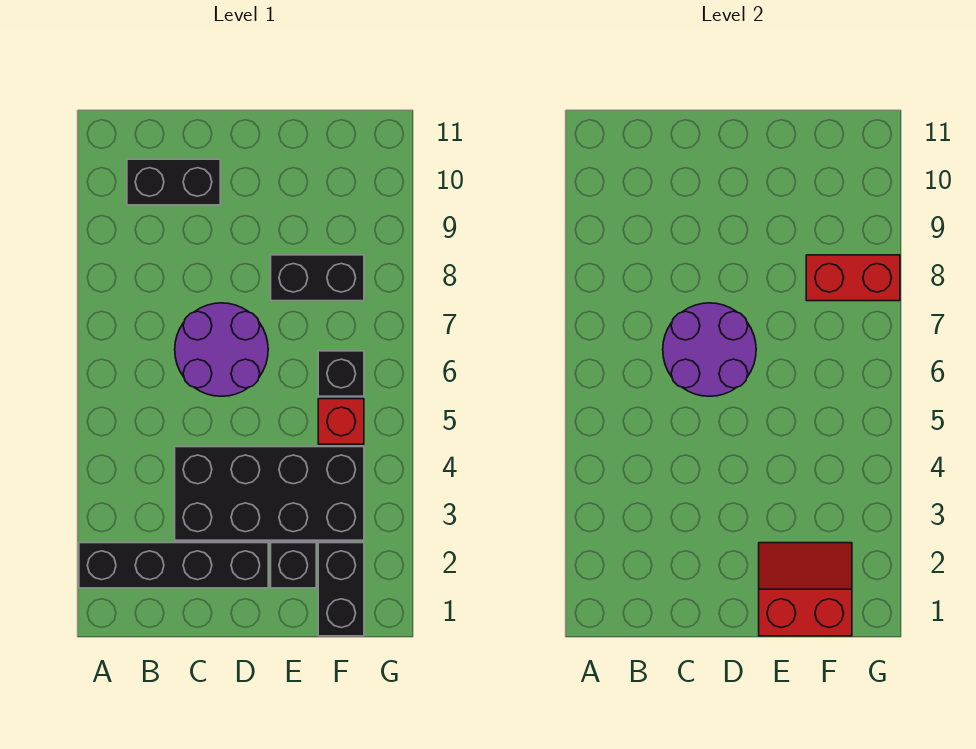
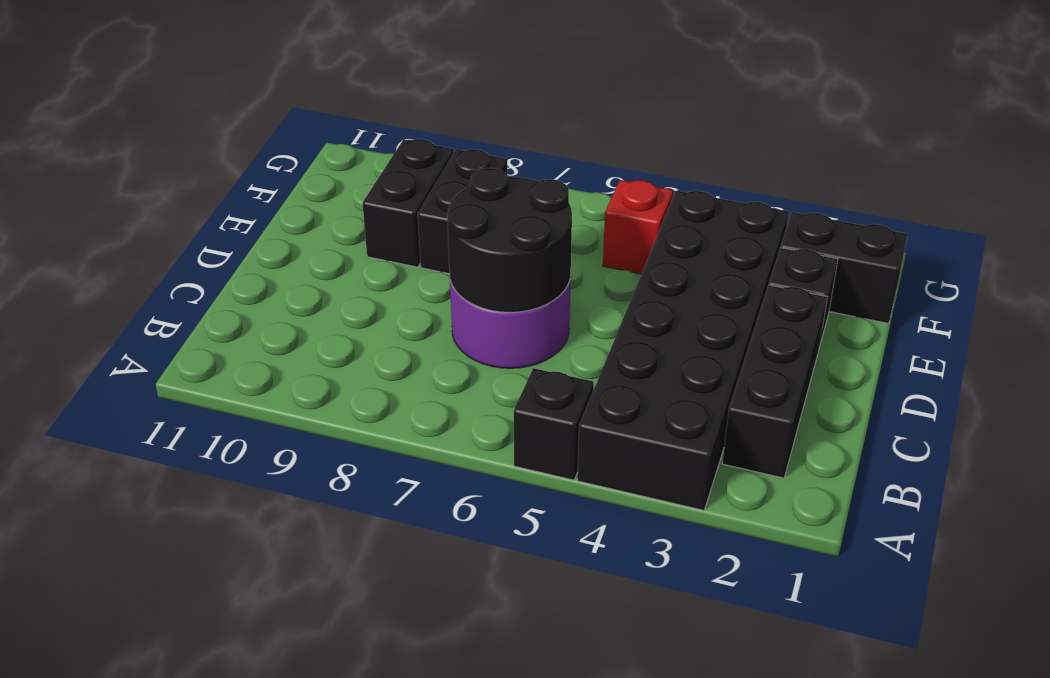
black brick A2:D2 level 1 -> black brick B2:D2 level 1
black brick B10:C10 level 1 -> black brick E9:F9 level 1
black brick C3:F4 level 1 -> black brick A3:F4 level 1
purple round brick C6:D7 level 2 -> black round brick C6:D7 level 2
red slope E1:F2 level 2 top 1 -> none
black brick F6 level 1 -> black brick A5 level 1
red brick F8:G8 level 2 -> none

